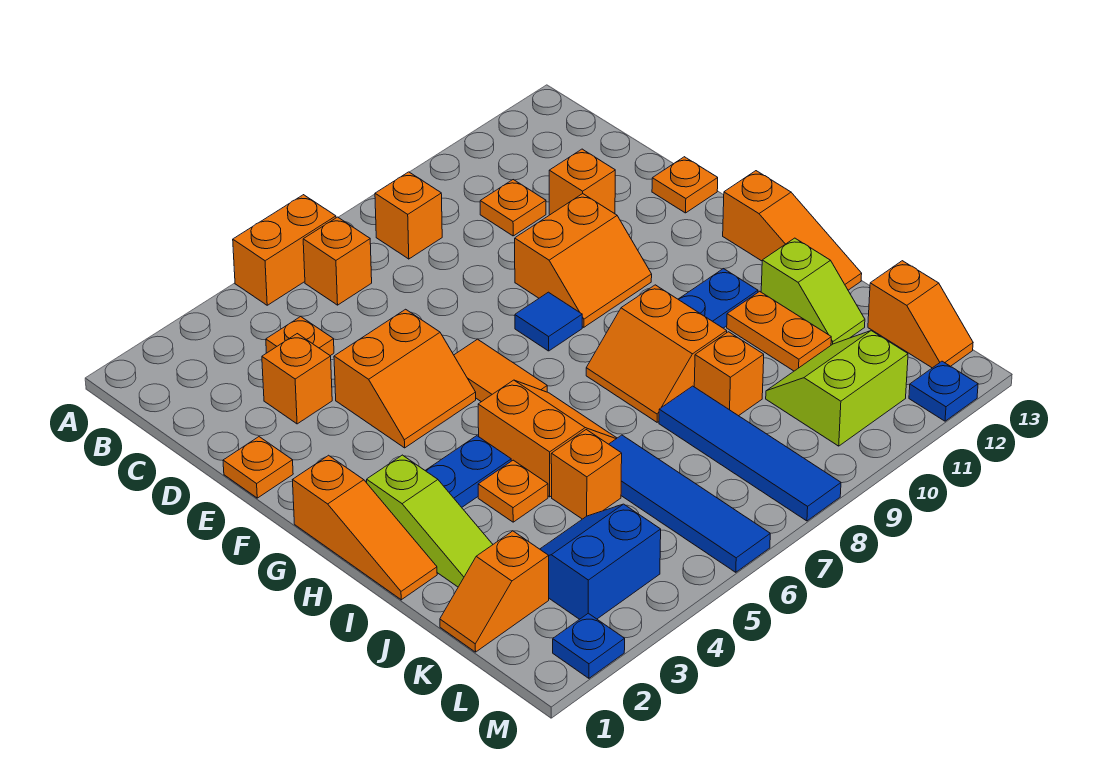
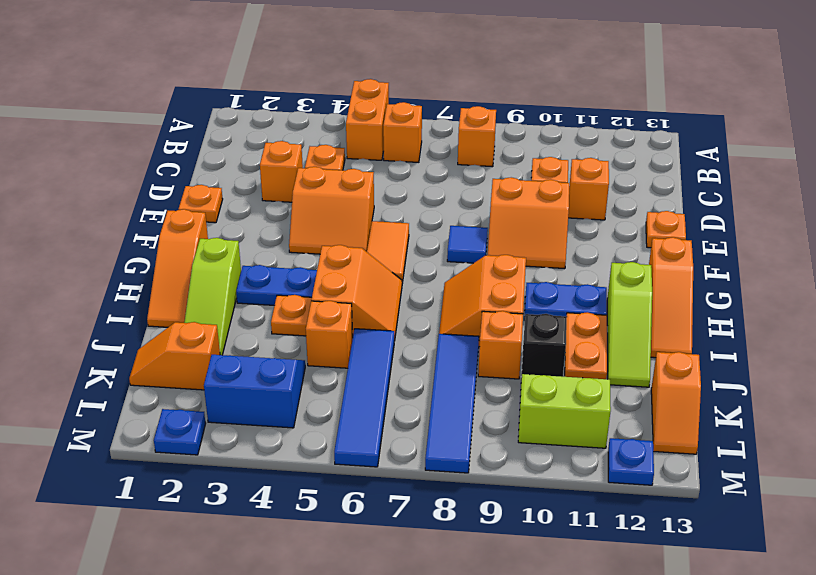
orange brick A5:A6 level 1 -> orange brick A5:B5 level 1
lime slope I12:J12 level 1 top I -> lime slope H12:J12 level 1 top H
none -> black brick J10 level 1

